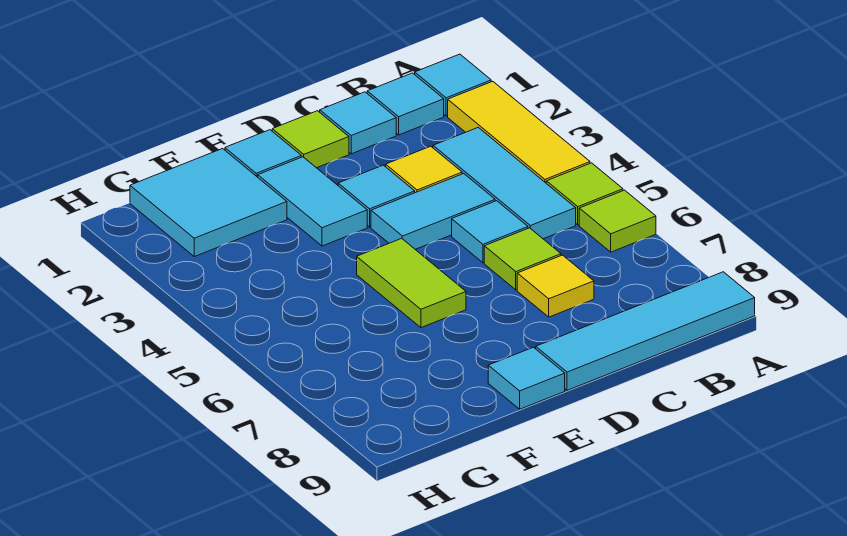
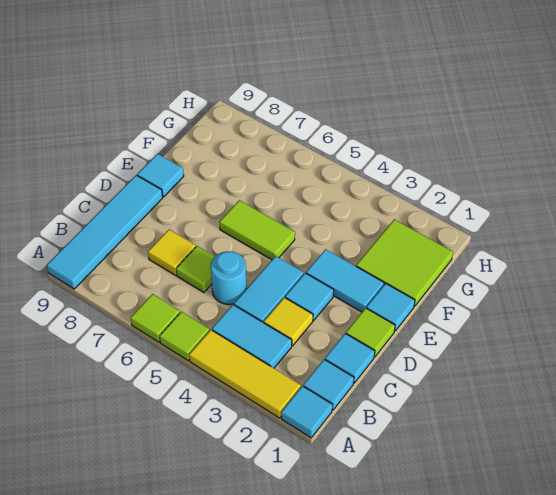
cyan tile B3:B5 level 1 -> cyan tile B3:B4 level 1
cyan tile C5 level 1 -> cyan round brick C5 level 1
cyan tile F1:G2 level 1 -> lime tile F1:G2 level 1

